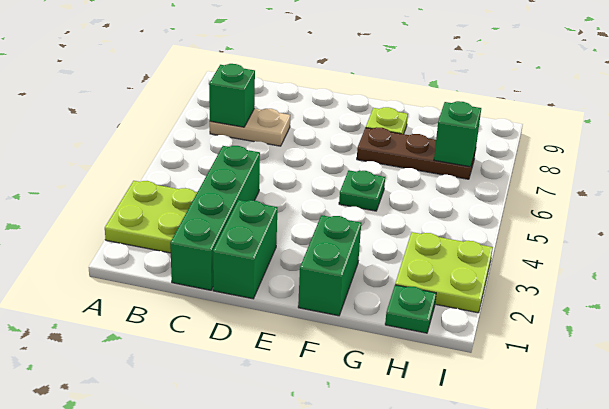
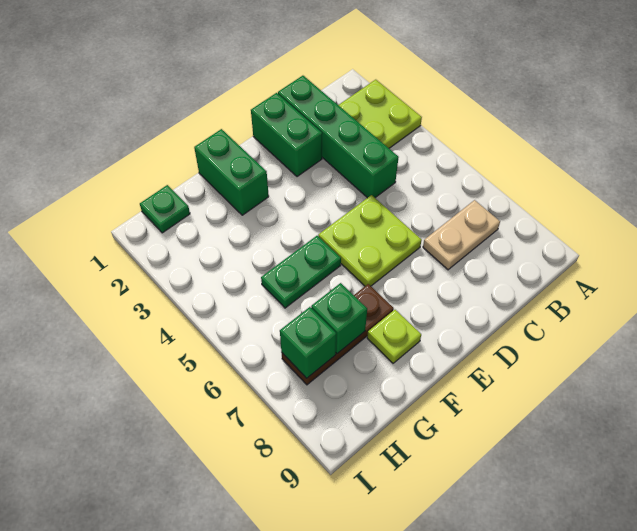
green brick B7 level 2 -> green brick G7 level 2
green plate F5 level 1 -> green plate F5:G5 level 1
lime plate H2:I3 level 1 -> lime plate D5:E6 level 1

